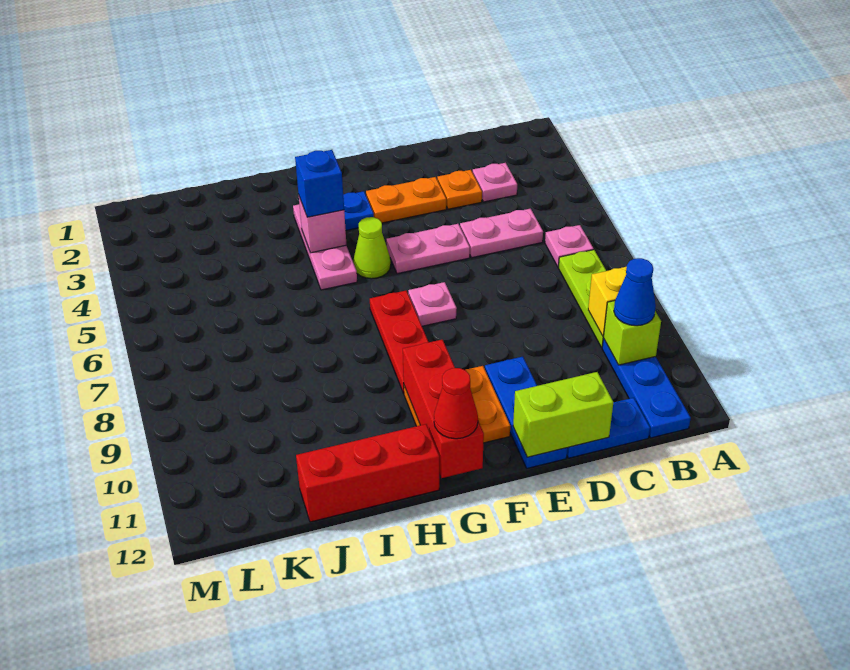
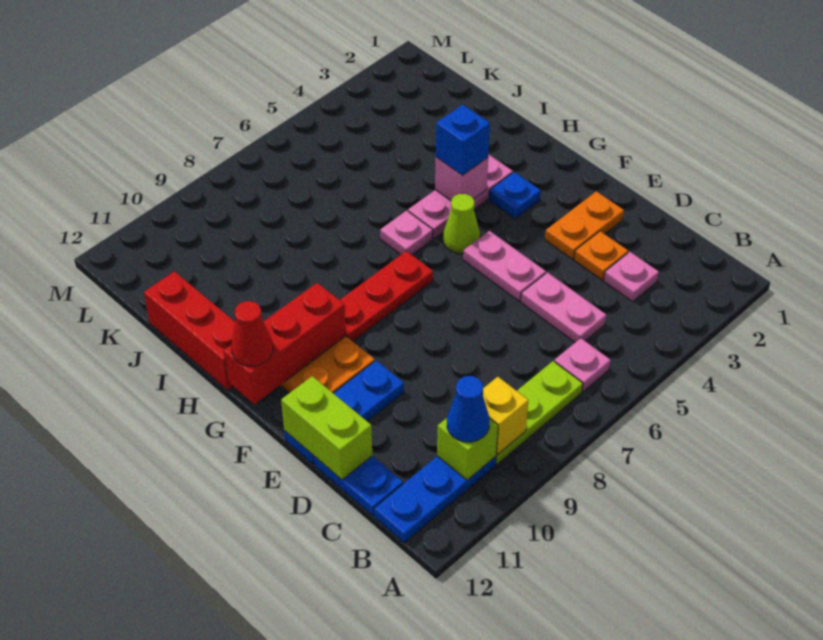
orange plate E3:F3 level 1 -> orange plate E2:E3 level 1
pink plate F7 level 1 -> pink plate H6 level 1

